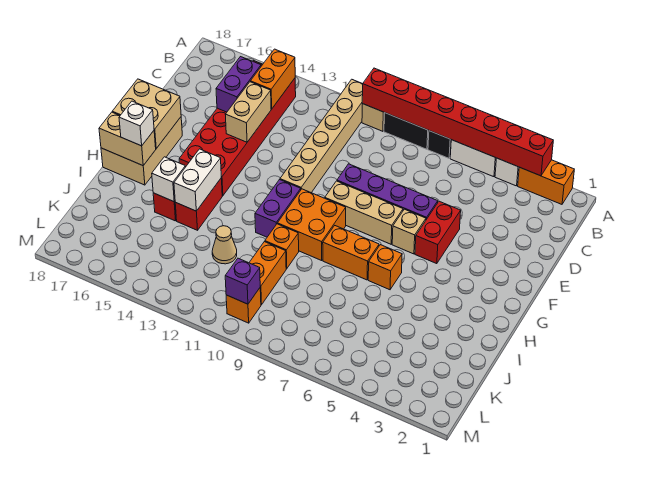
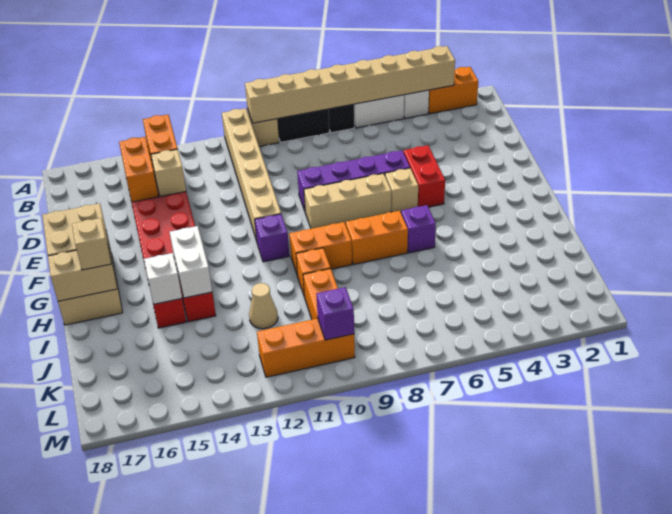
red brick A3:A10 level 2 -> tan brick A3:A10 level 2
purple brick C15:D15 level 2 -> orange brick C15:D15 level 2
tan brick D14:E14 level 2 -> tan brick D14 level 2
orange brick G9:H10 level 1 -> orange brick H9:H10 level 1
purple brick G11:H11 level 1 -> purple brick G11 level 1
orange brick H6 level 1 -> purple brick H6 level 1
white brick H17 level 3 -> tan brick H17 level 3
orange brick L10 level 1 -> orange brick L10:L12 level 1

